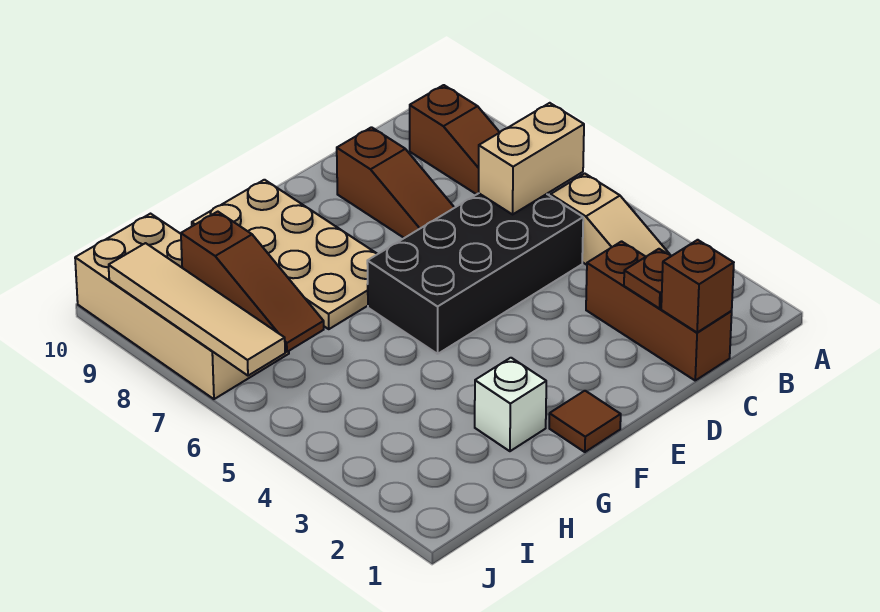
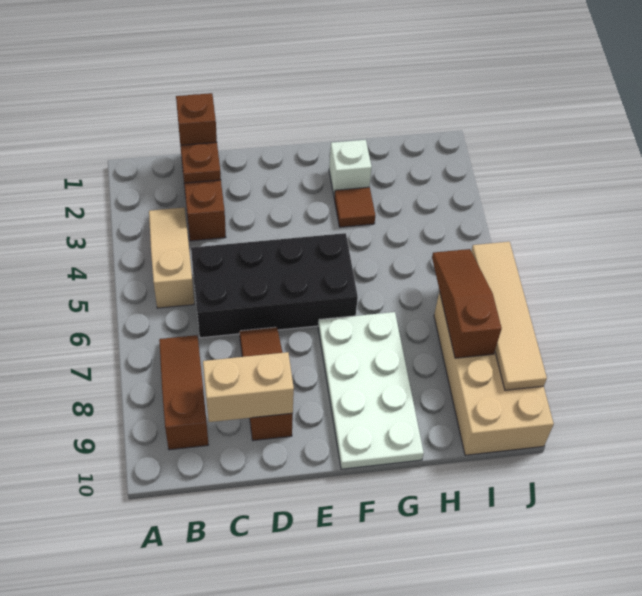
tan brick B6:C6 level 2 -> tan brick C9:D9 level 2
brown tile F1 level 1 -> brown tile G3 level 1
tan plate F7:G10 level 1 -> white plate F7:G10 level 1

